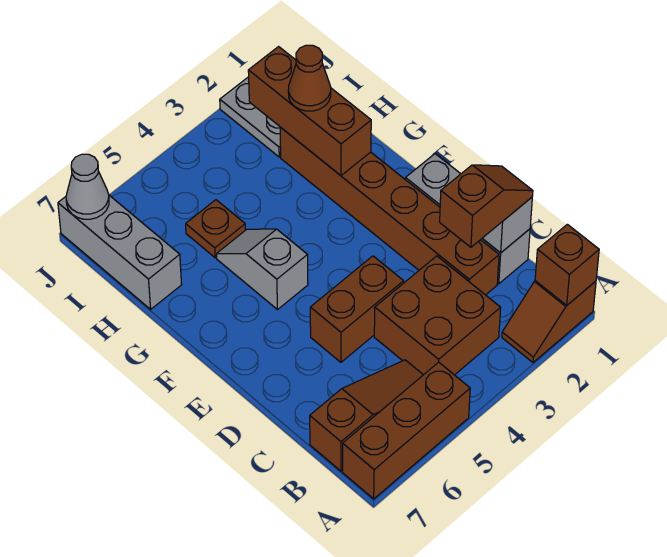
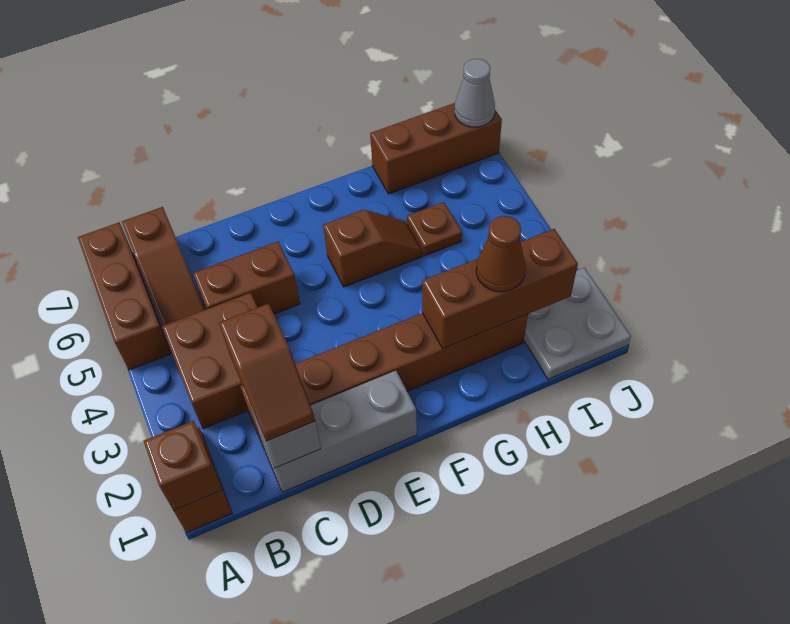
brown brick D4:D5 level 1 -> brown brick C5:D5 level 1
grey slope F5:G5 level 1 top F -> brown slope F5:G5 level 1 top F
grey brick H7:J7 level 1 -> brown brick H7:J7 level 1

